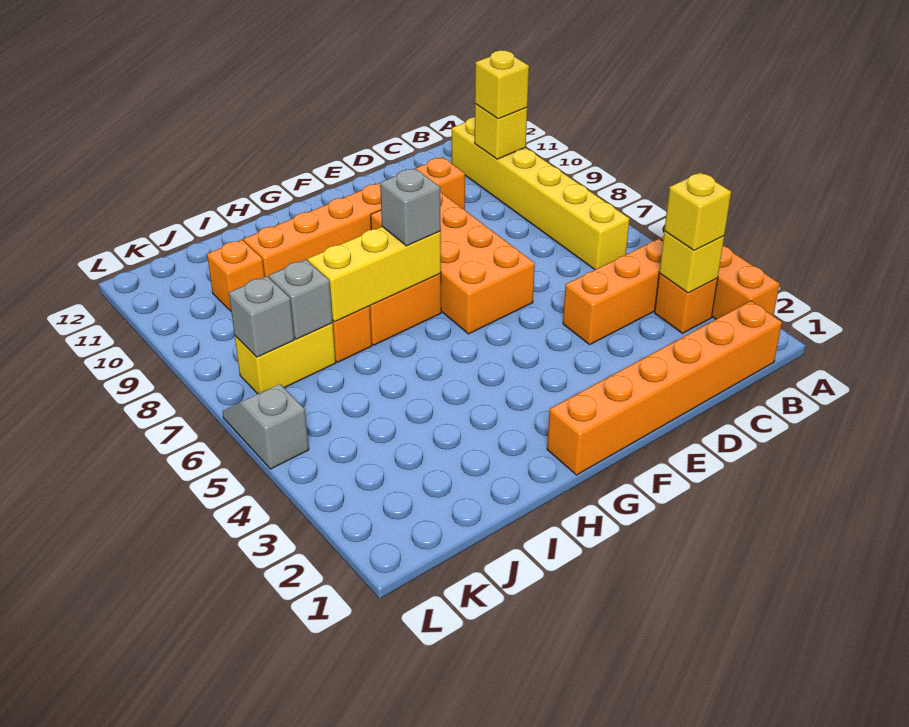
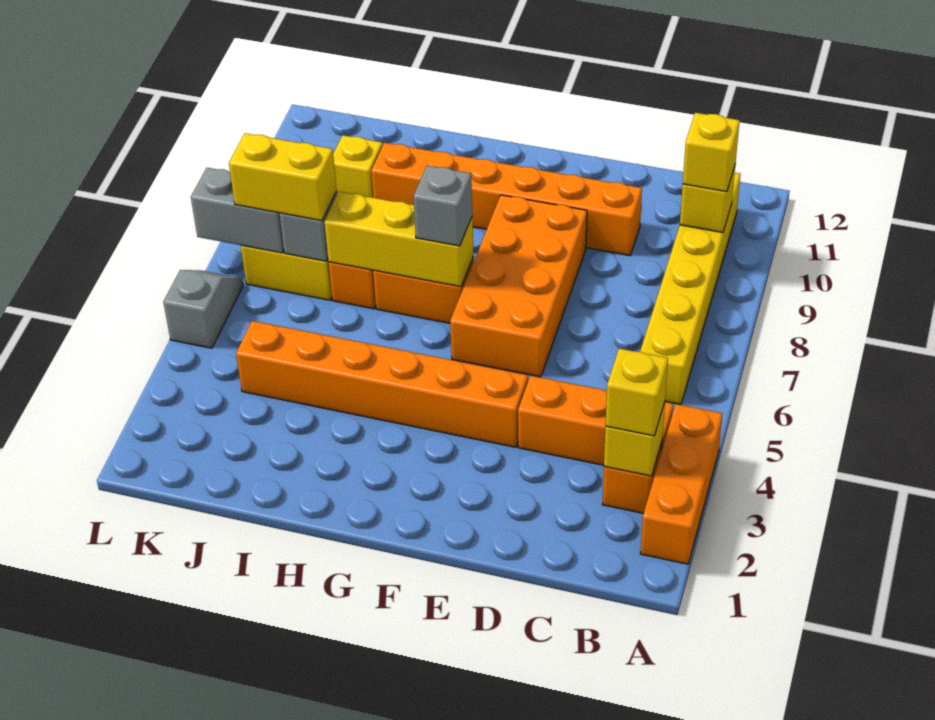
orange brick B1:G1 level 1 -> orange brick E4:J4 level 1
none -> yellow brick J7:K7 level 3
orange brick J10 level 1 -> yellow brick J10 level 1
grey brick K7 level 2 -> grey brick K7:L7 level 2

